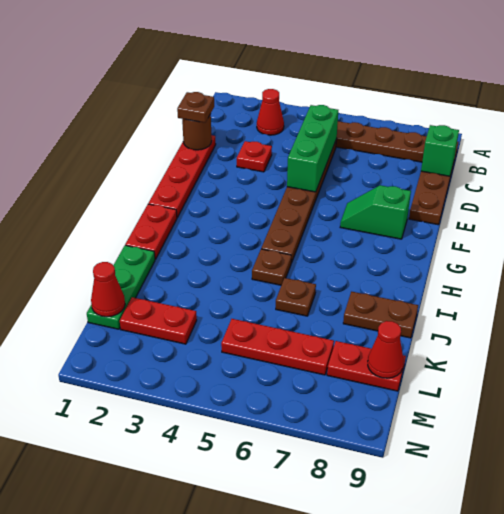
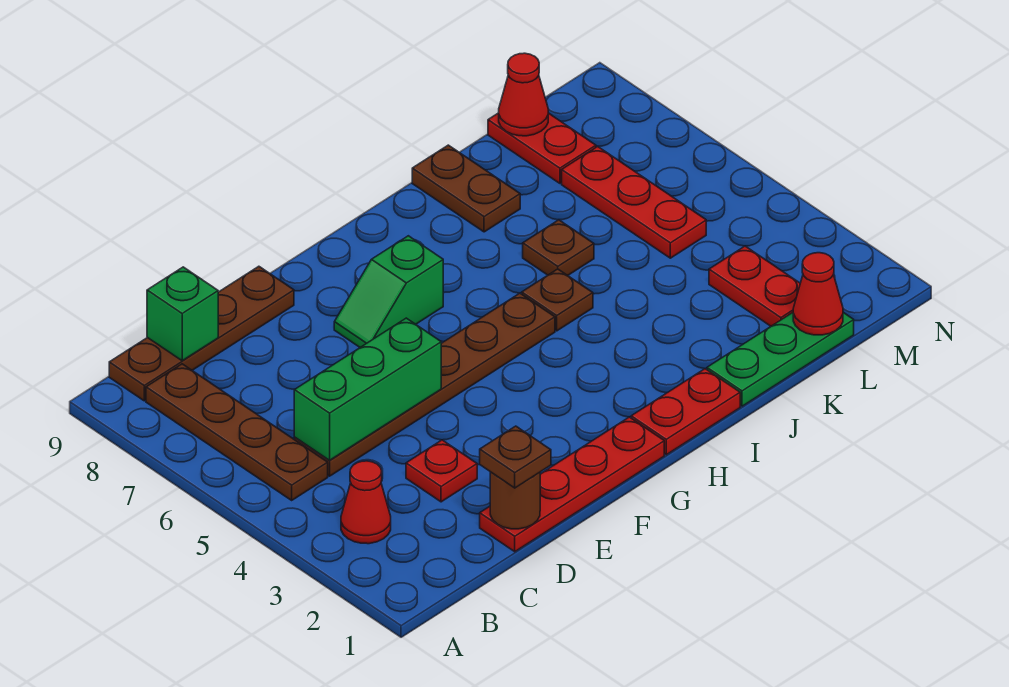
green slope F7:F8 level 1 top 8 -> green slope F7:G7 level 1 top G

